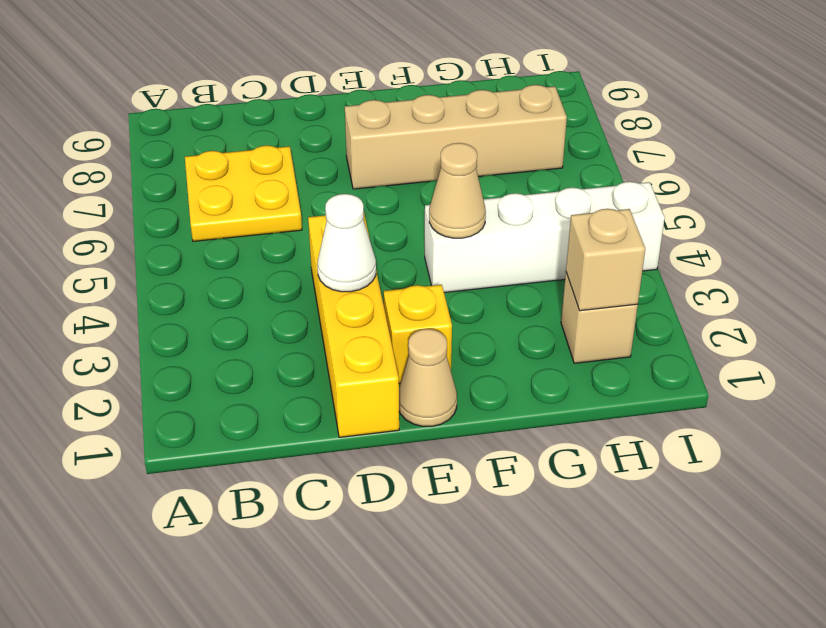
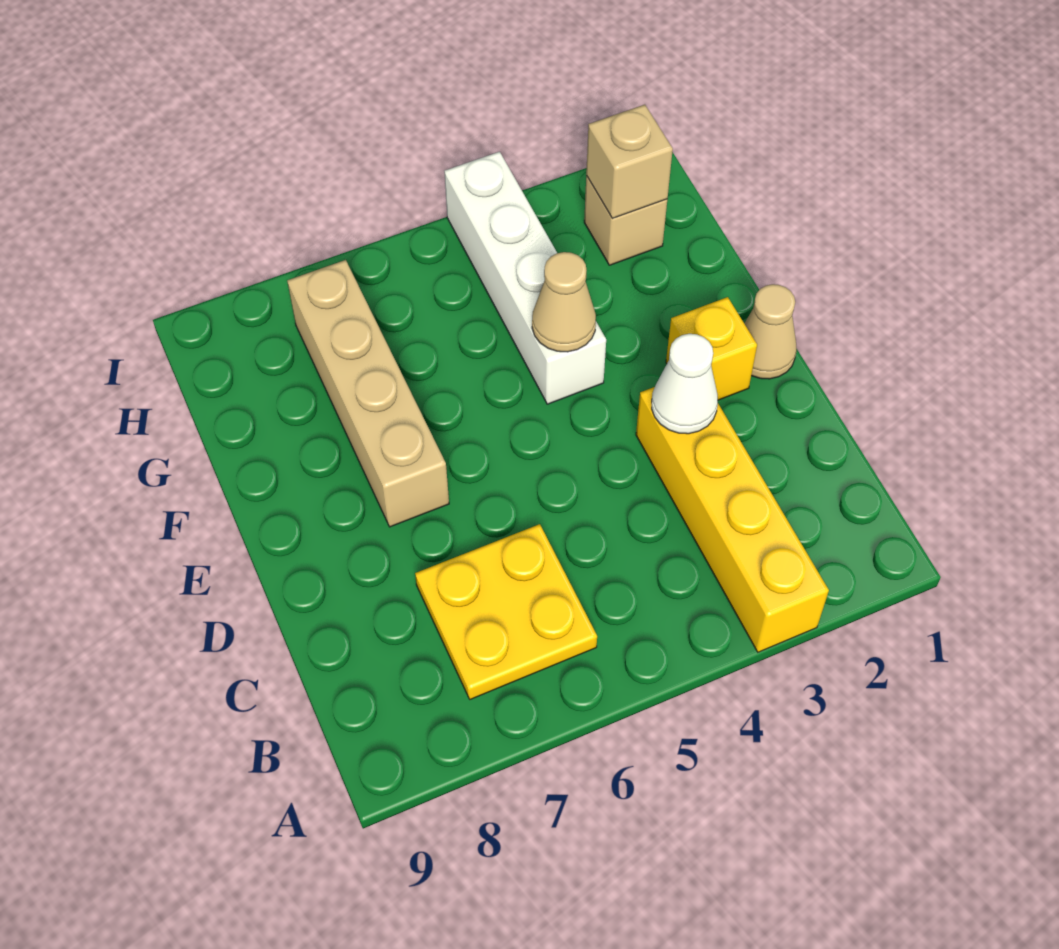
yellow brick D1:D4 level 1 -> yellow brick A3:D3 level 1

